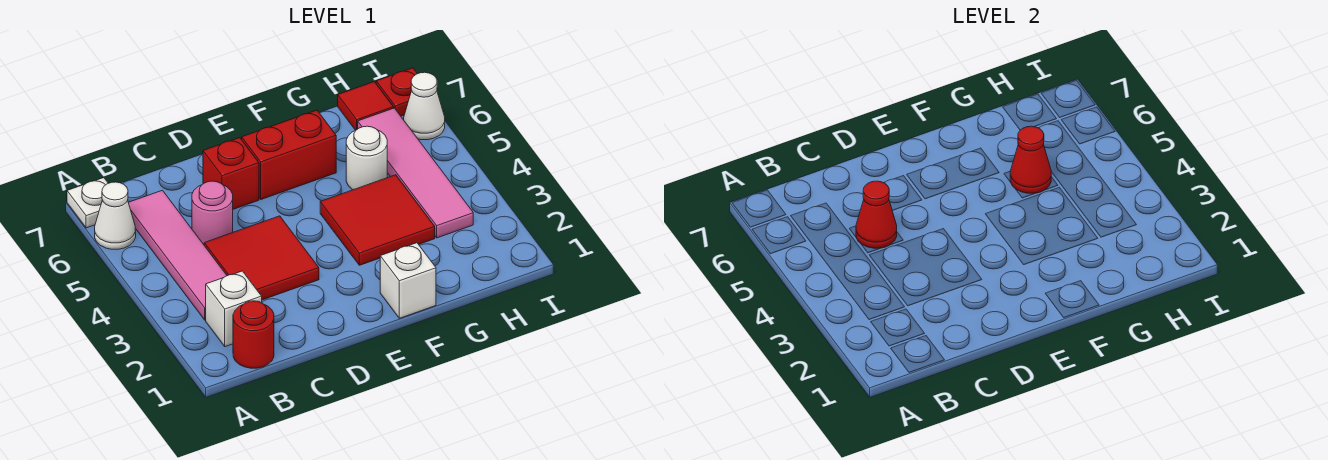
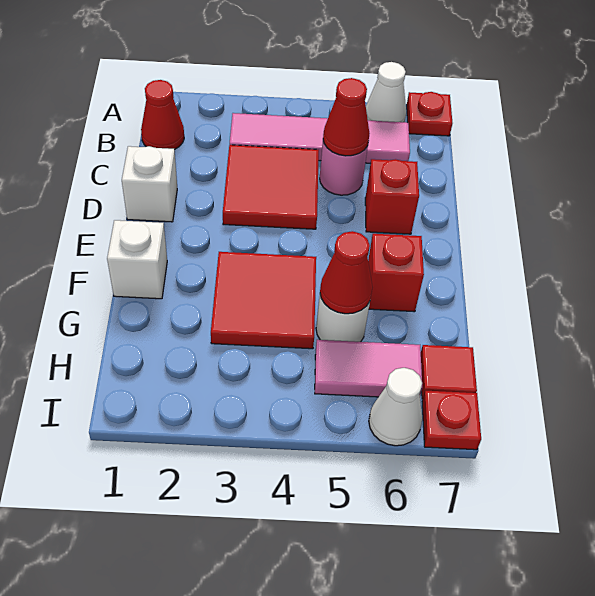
white plate A7 level 1 -> red plate A7 level 1
red round brick B1 level 1 -> red cone B1 level 1
white brick B2 level 1 -> white brick D1 level 1
red brick E6:F6 level 1 -> red brick F6 level 1
pink tile H3:H6 level 1 -> pink tile H5:H6 level 1

